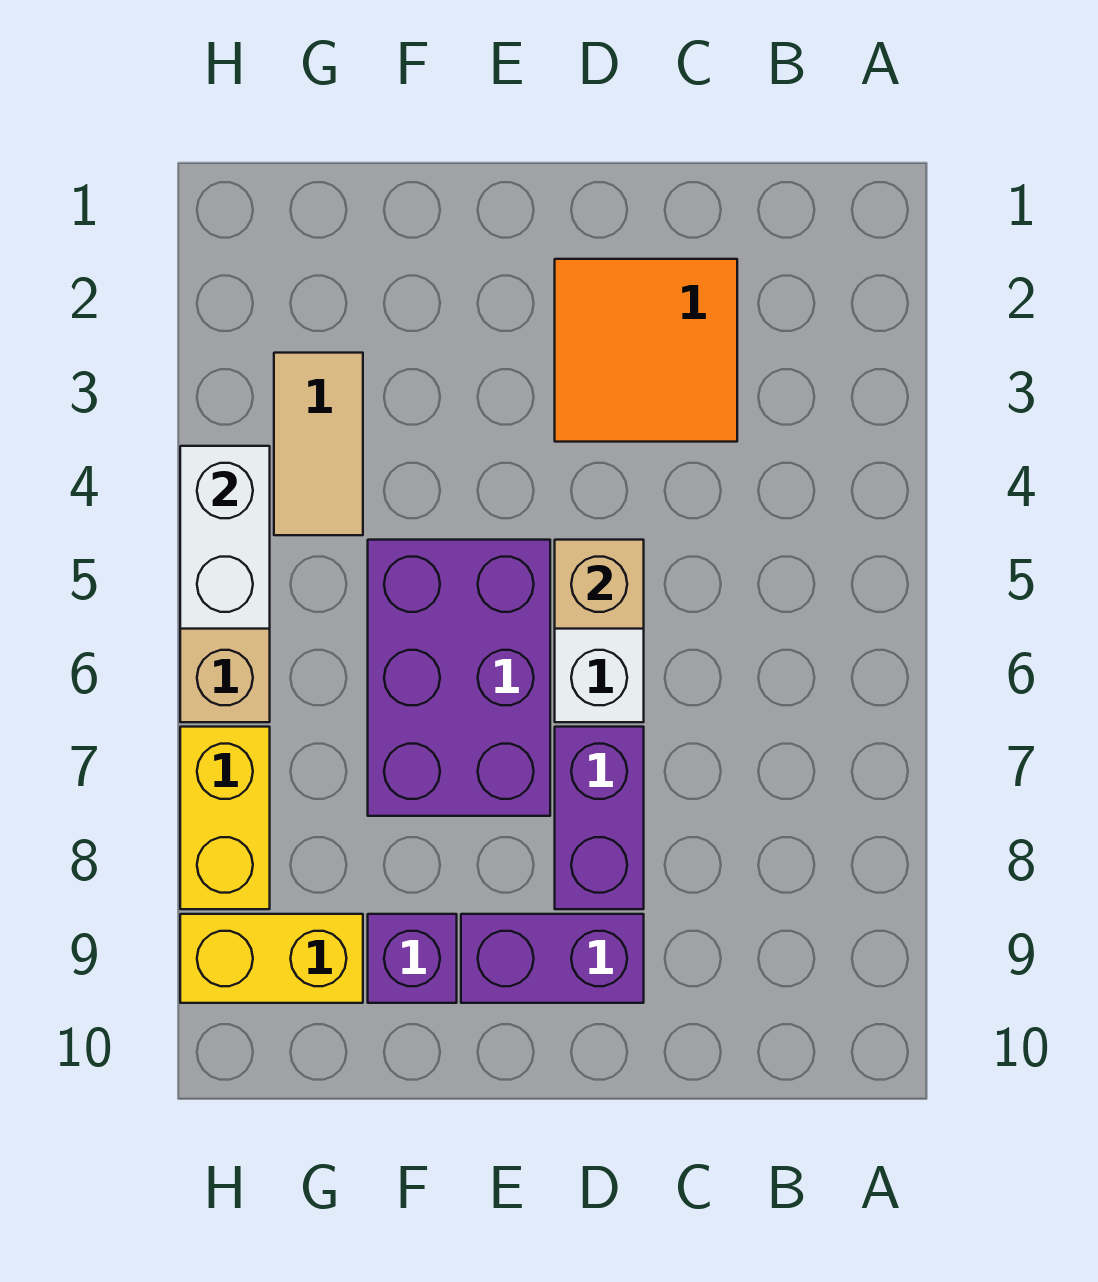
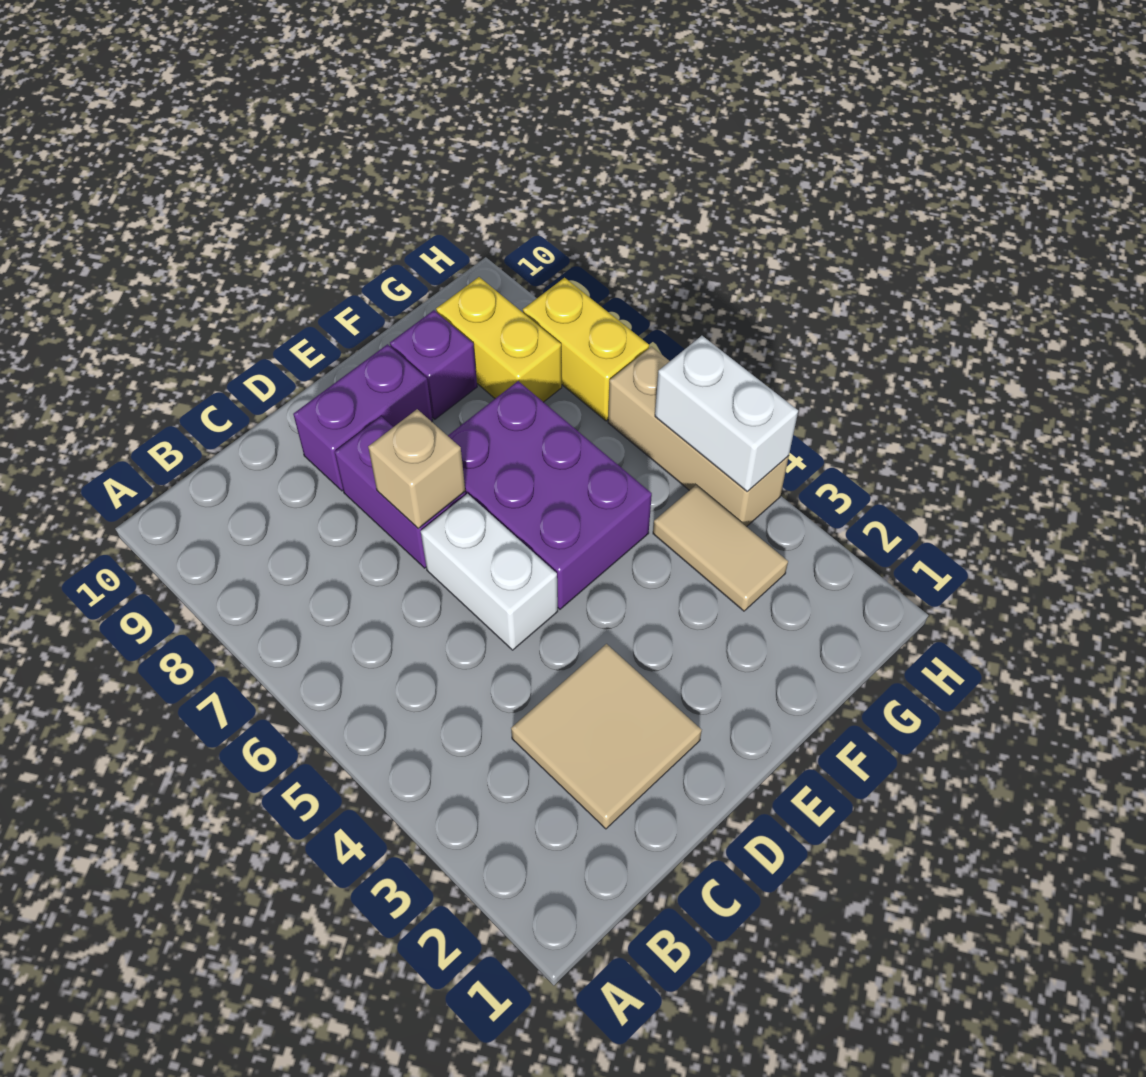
orange tile C2:D3 level 1 -> tan tile C2:D3 level 1
tan brick D5 level 2 -> tan brick D7 level 2
yellow brick G9:H9 level 1 -> yellow brick G8:G9 level 1

